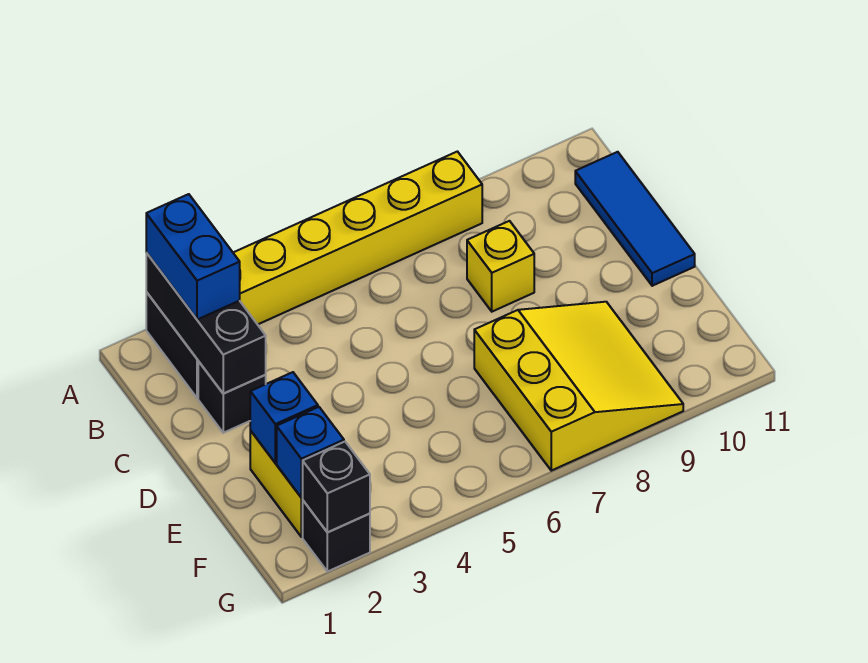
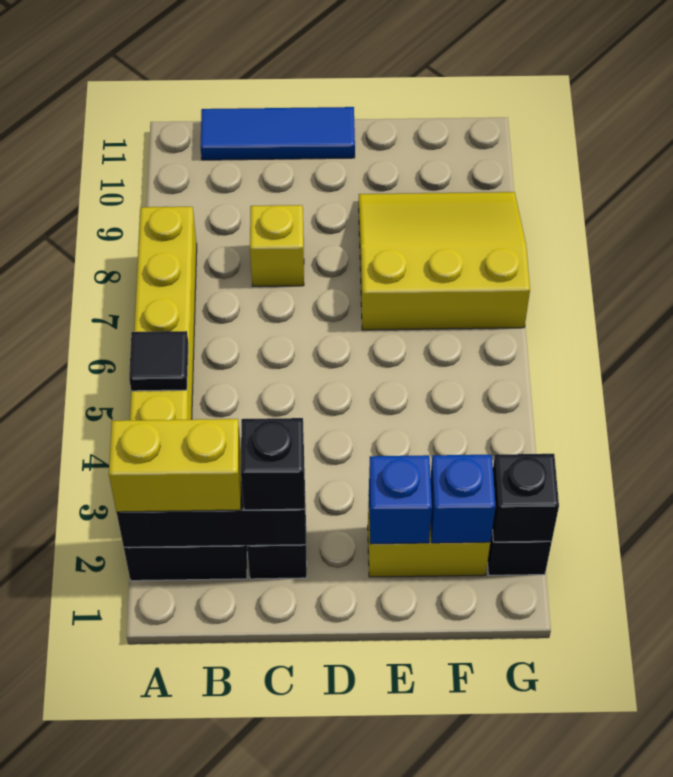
blue brick A2:B2 level 3 -> yellow brick A2:B2 level 3
none -> black tile A5 level 2
none -> black brick C2 level 3

